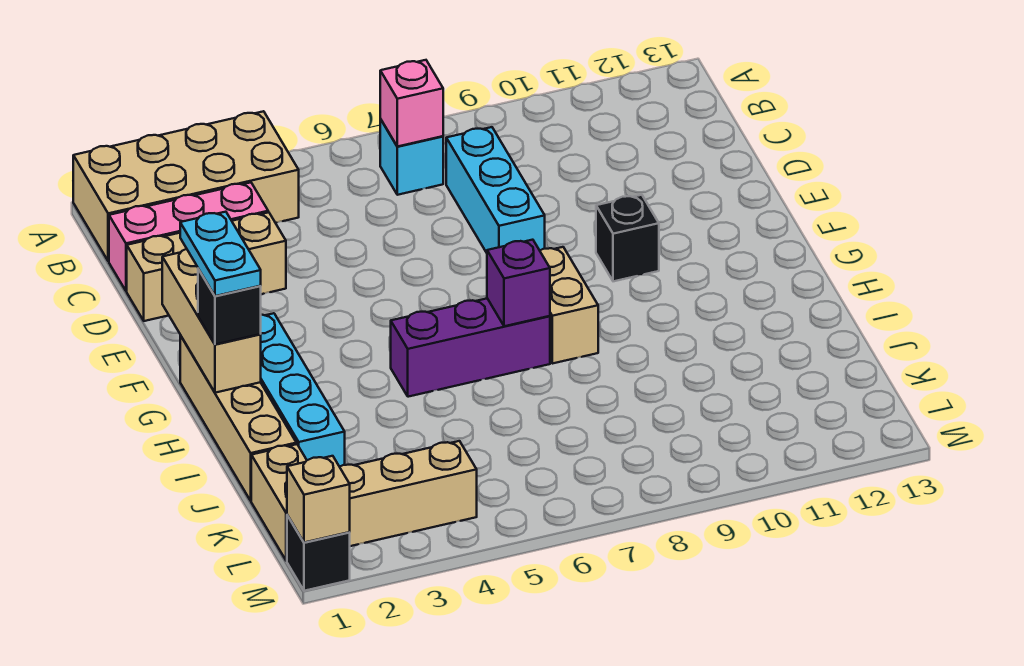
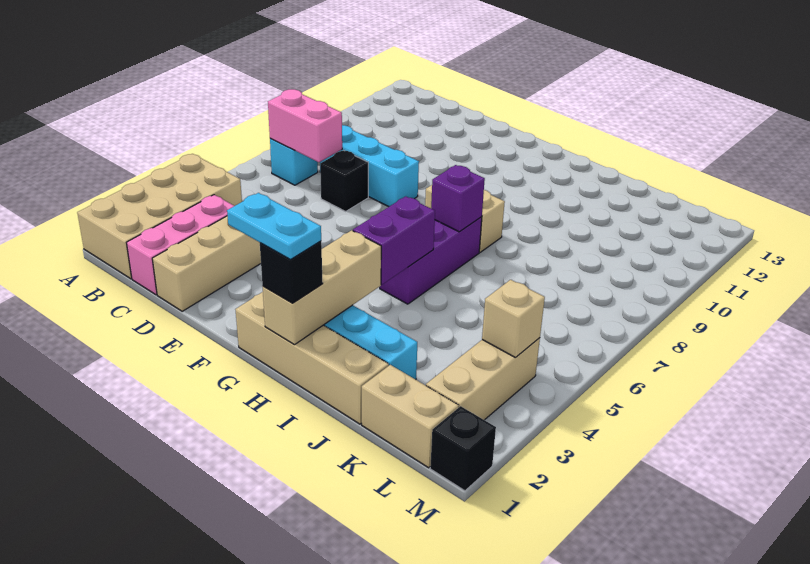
pink brick B7 level 2 -> pink brick B7:C7 level 2
tan brick F1:H1 level 2 -> tan brick H1:H3 level 2
black brick F10 level 1 -> black brick D7 level 1
none -> purple brick H4:H5 level 2
tan brick M1 level 2 -> tan brick L4 level 2

